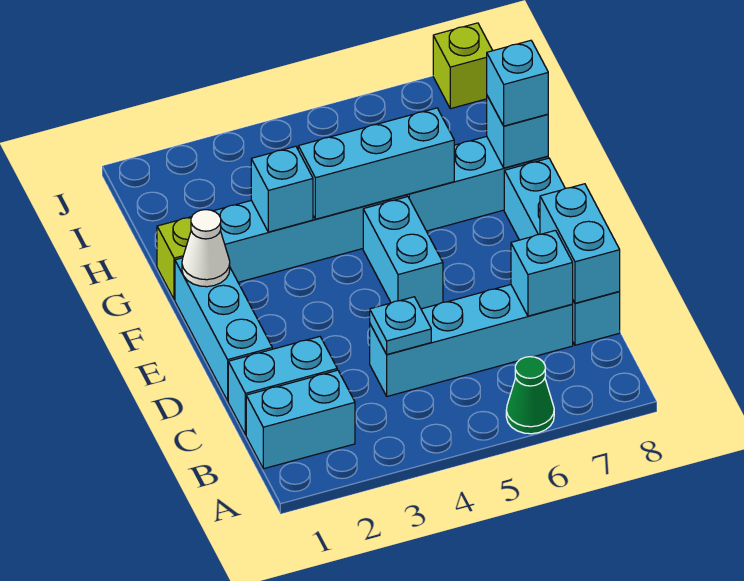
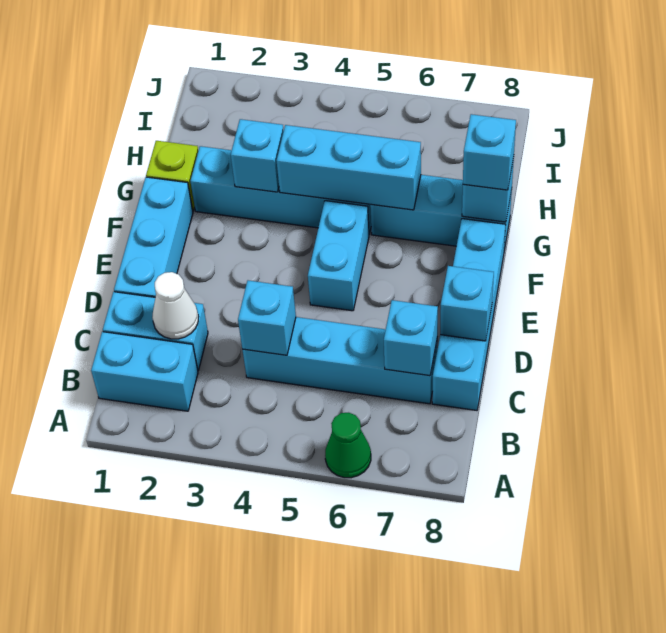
cyan plate C4 level 2 -> cyan brick C4 level 2
cyan brick C8:D8 level 2 -> cyan brick D8 level 2
white cone F1 level 2 -> white cone C2 level 2
lime brick J8 level 1 -> none

